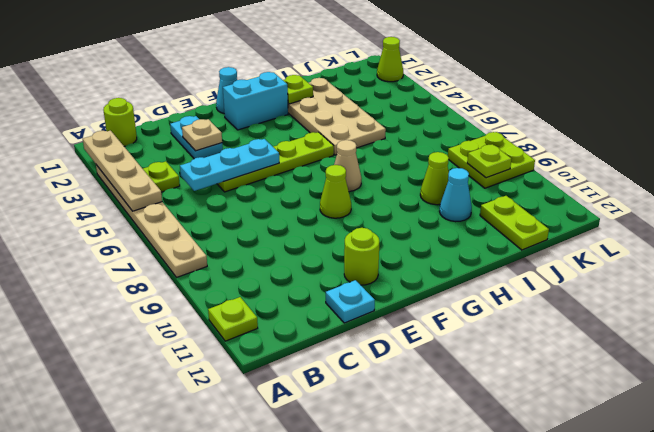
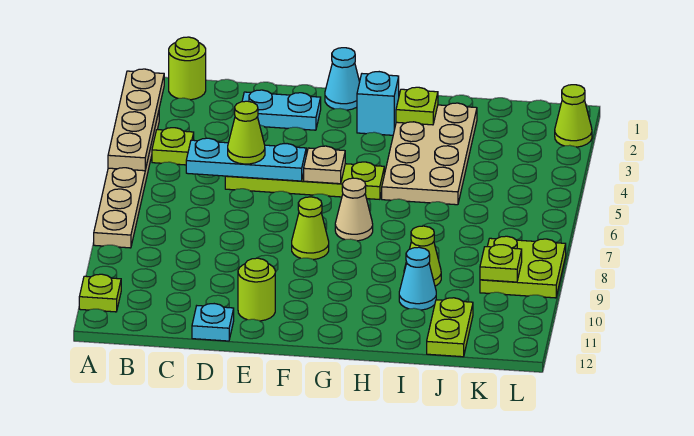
cyan plate D2:D3 level 1 -> cyan plate D2:E2 level 1
tan plate D3 level 2 -> tan plate F5 level 2
none -> lime cone D5 level 3
cyan brick F2:G2 level 1 -> cyan brick G2 level 1

